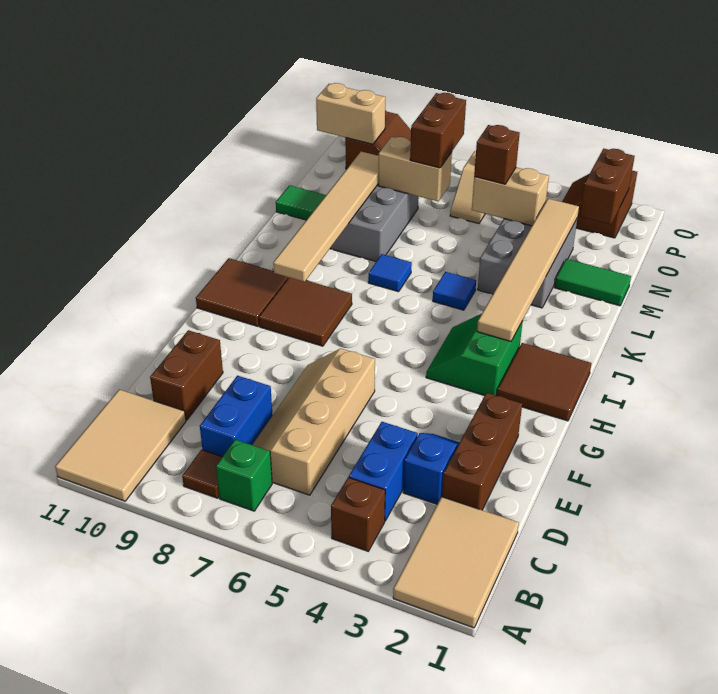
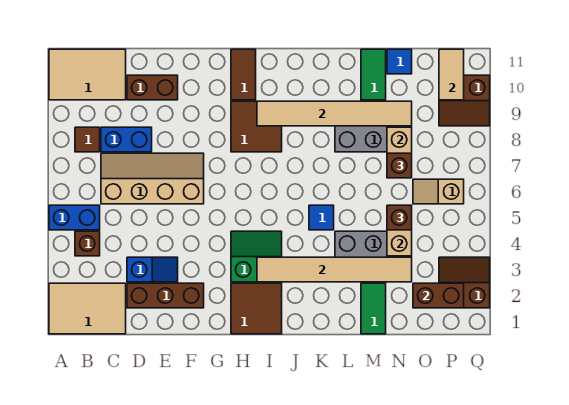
green brick B7 level 1 -> none
blue brick C4:D4 level 1 -> blue brick A5:B5 level 1
brown tile H10:I11 level 1 -> brown tile H10:H11 level 1
blue tile K7 level 1 -> blue tile N11 level 1
brown brick N7:O7 level 3 -> brown brick N7 level 3
tan brick P10:P11 level 2 -> tan tile P10:P11 level 2

